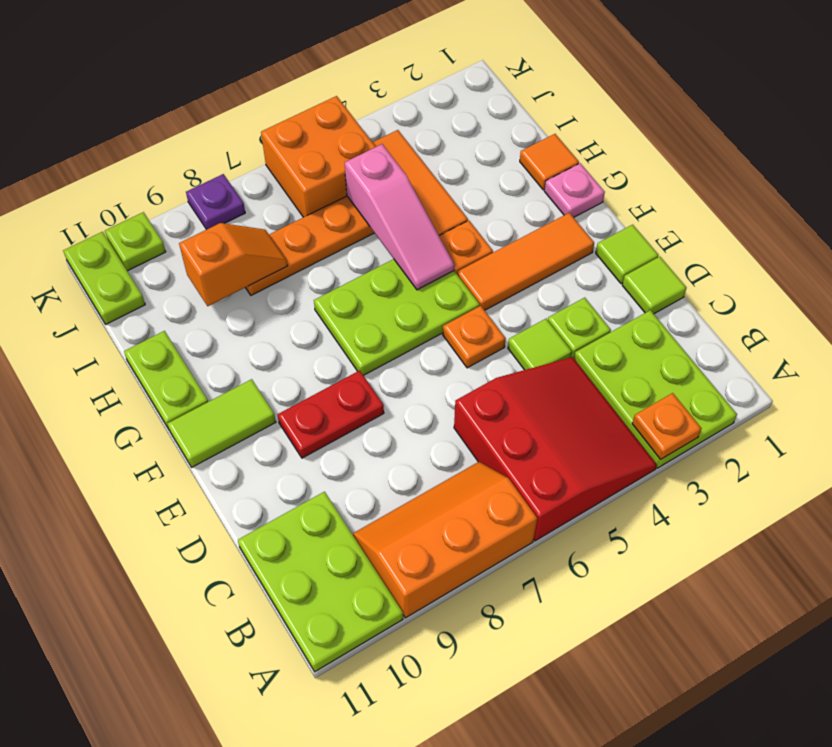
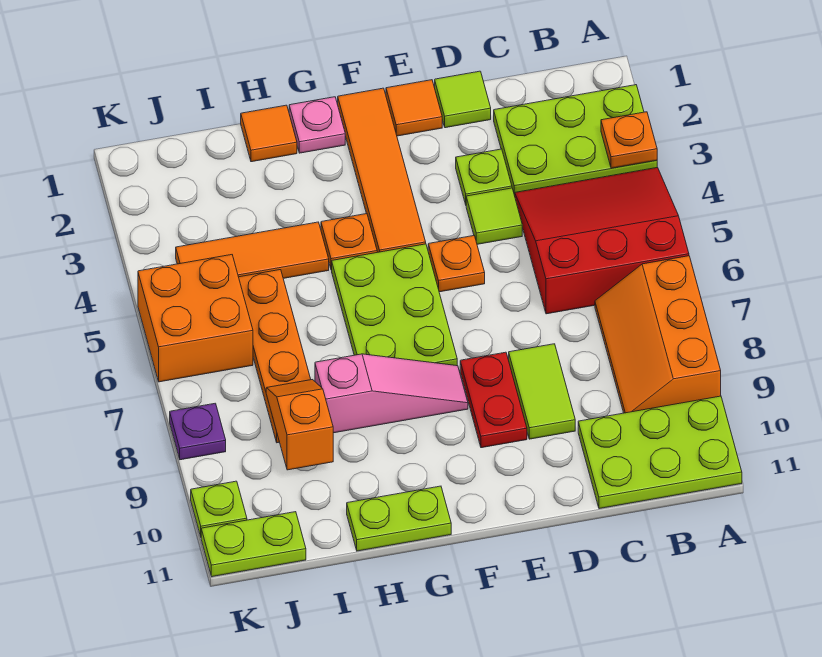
lime tile E1 level 1 -> orange tile E1 level 1
orange tile F2:F4 level 1 -> orange tile F1:F4 level 1
lime tile F10:F11 level 1 -> lime tile D8:D9 level 1
pink slope G5:I5 level 2 top I -> pink slope F8:H8 level 1 top H

